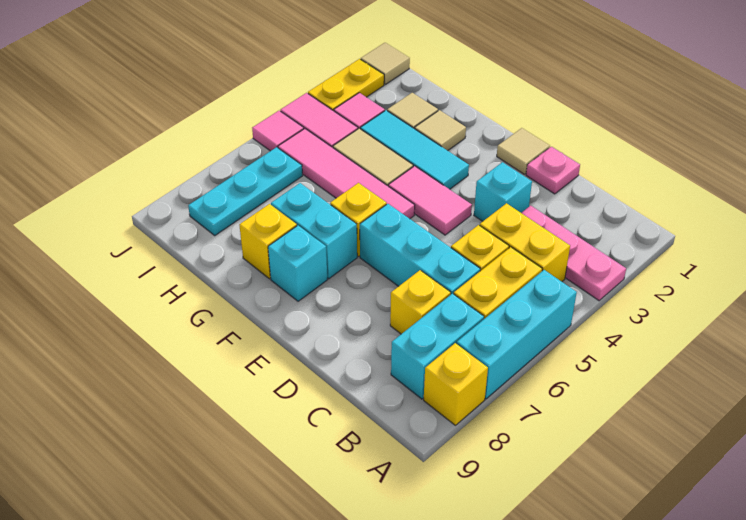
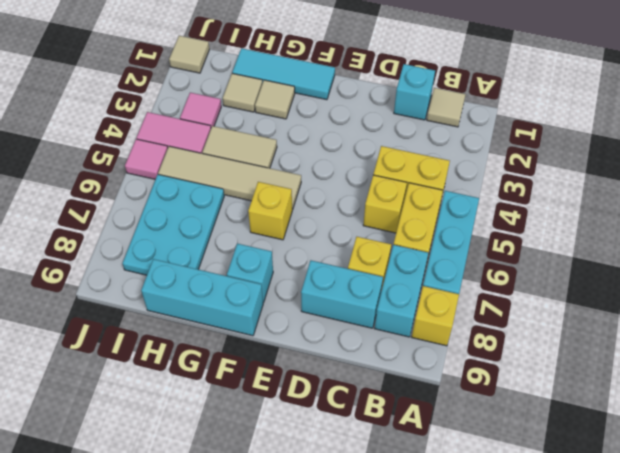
pink plate A3:C3 level 1 -> none
cyan brick C6:E6 level 1 -> cyan brick F9:H9 level 1
pink plate D1 level 1 -> none
cyan brick D3 level 1 -> cyan brick C1 level 1
tan tile E1 level 1 -> tan tile B1 level 1
pink tile E4:F4 level 1 -> none
cyan tile F3:H3 level 1 -> cyan tile F1:H1 level 1
pink tile F5:I5 level 1 -> tan tile F5:I5 level 1
cyan brick F7:G7 level 1 -> cyan brick C8:D8 level 1
yellow brick G8 level 1 -> none
cyan plate I6:I8 level 1 -> cyan plate H6:I8 level 1
yellow plate J2:J3 level 1 -> none

